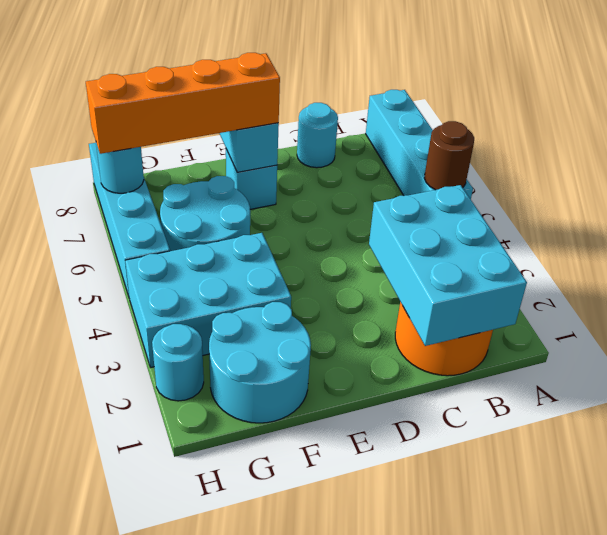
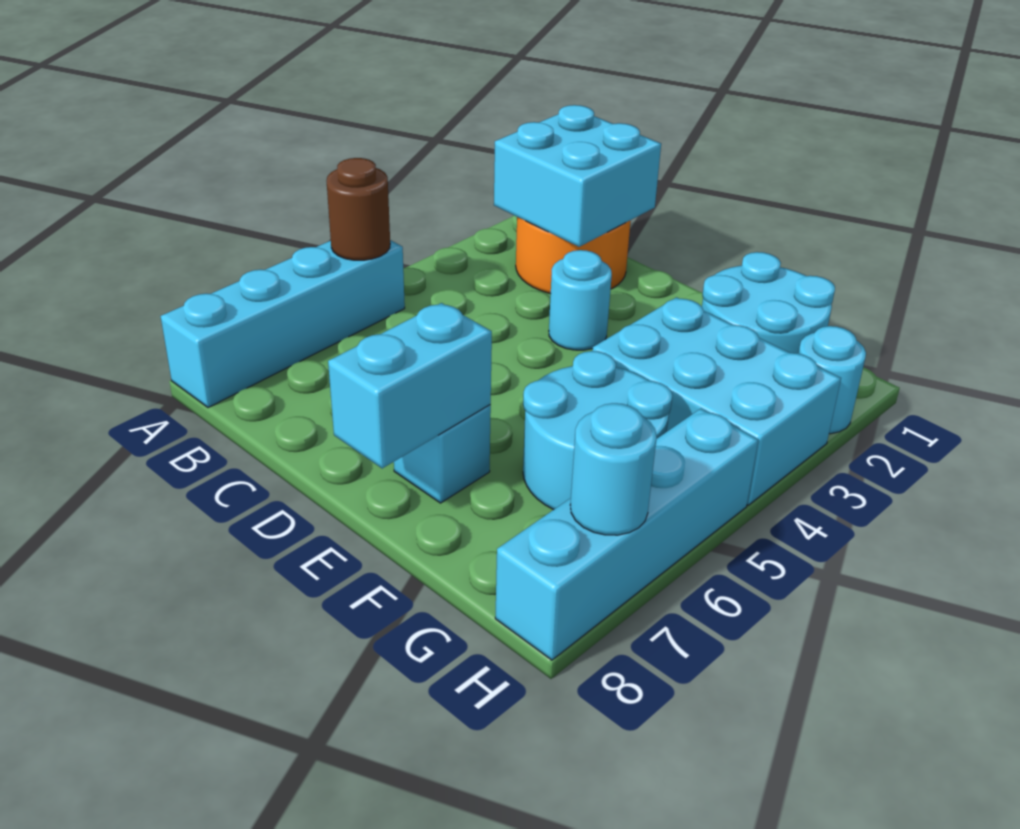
cyan brick B1:C3 level 2 -> cyan brick B1:C2 level 2
cyan round brick C8 level 1 -> cyan round brick D3 level 1
orange brick E7:H7 level 3 -> none

